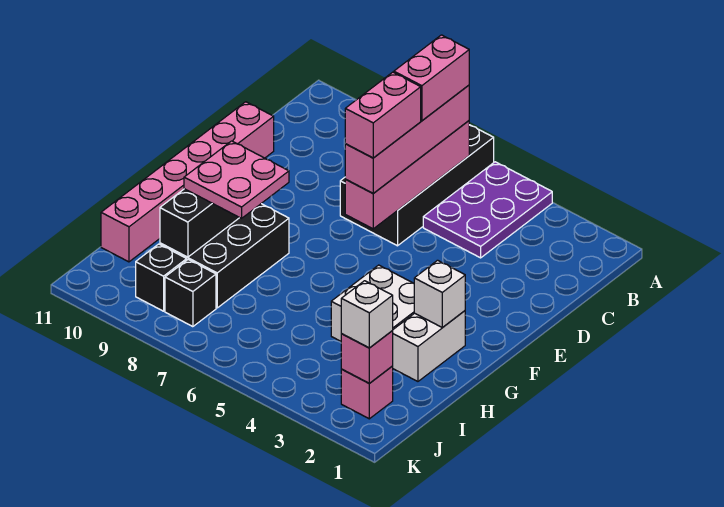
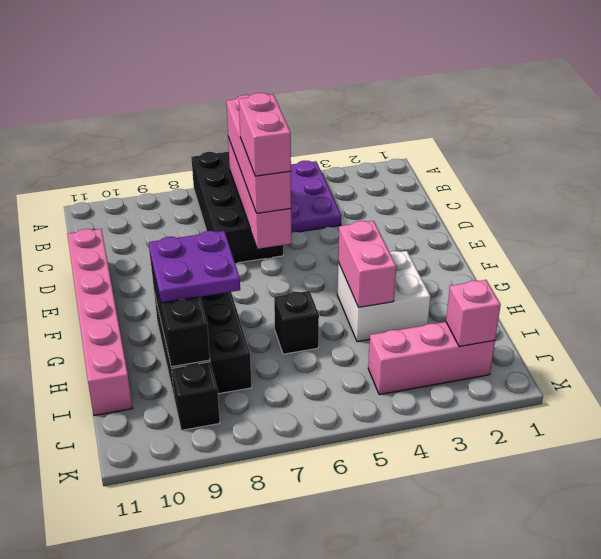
pink brick B6:C6 level 4 -> pink brick G4:H4 level 2
white brick G2:H2 level 1 -> none
white brick G2 level 2 -> none
pink plate G8:H9 level 3 -> purple plate G8:H9 level 3
pink brick J2 level 1 -> pink brick J2:J4 level 1
white brick J2 level 3 -> none
black brick J8 level 1 -> black brick H6 level 1

